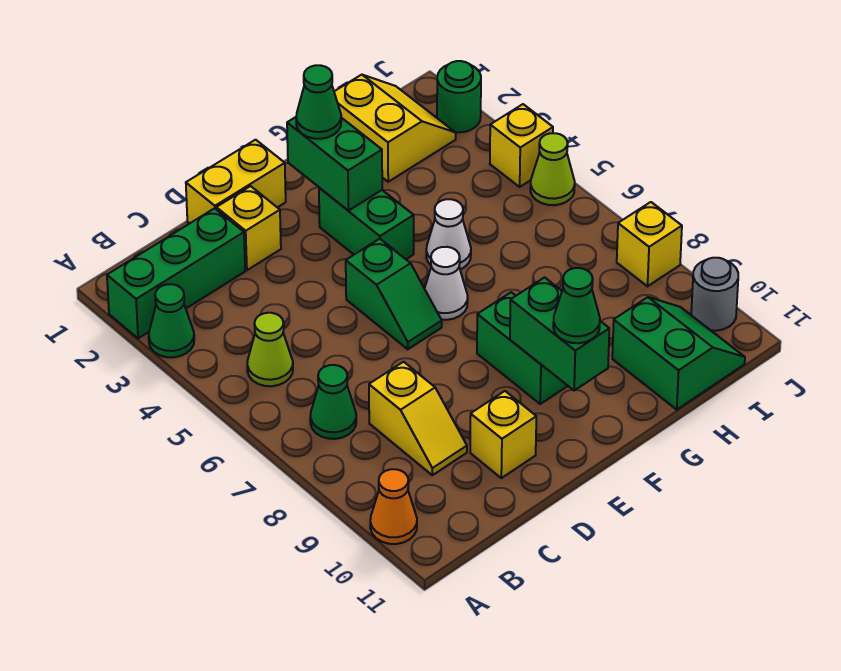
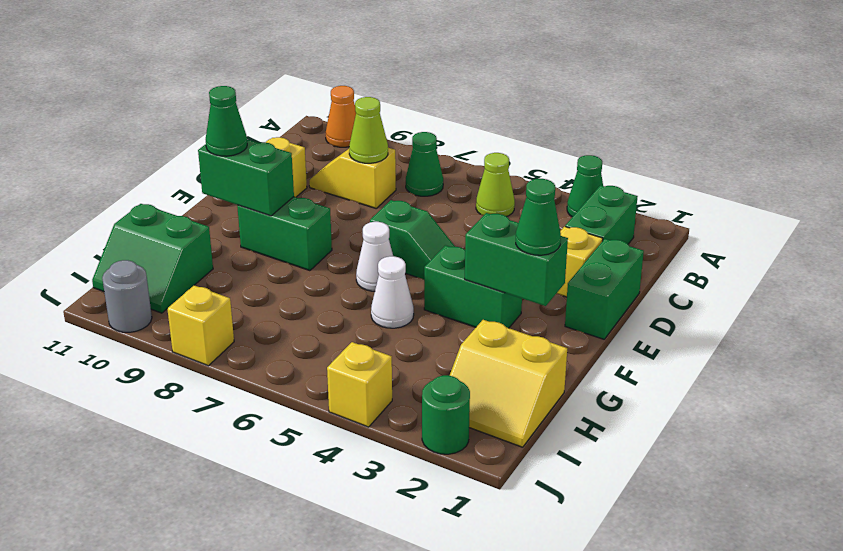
green brick A2:C2 level 1 -> green brick B2:C2 level 1
yellow brick D1:E1 level 1 -> green brick D1:E1 level 1
green slope E5:E6 level 1 top 5 -> green slope E5:E6 level 1 top 6
lime cone J5 level 1 -> lime cone C8 level 2

